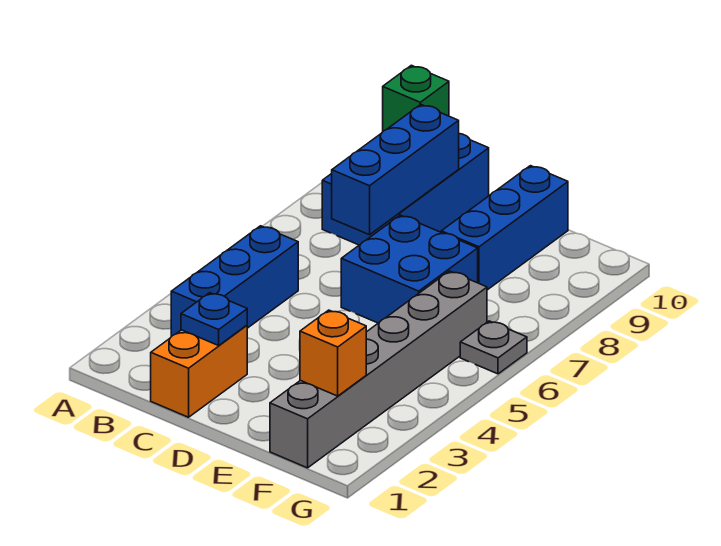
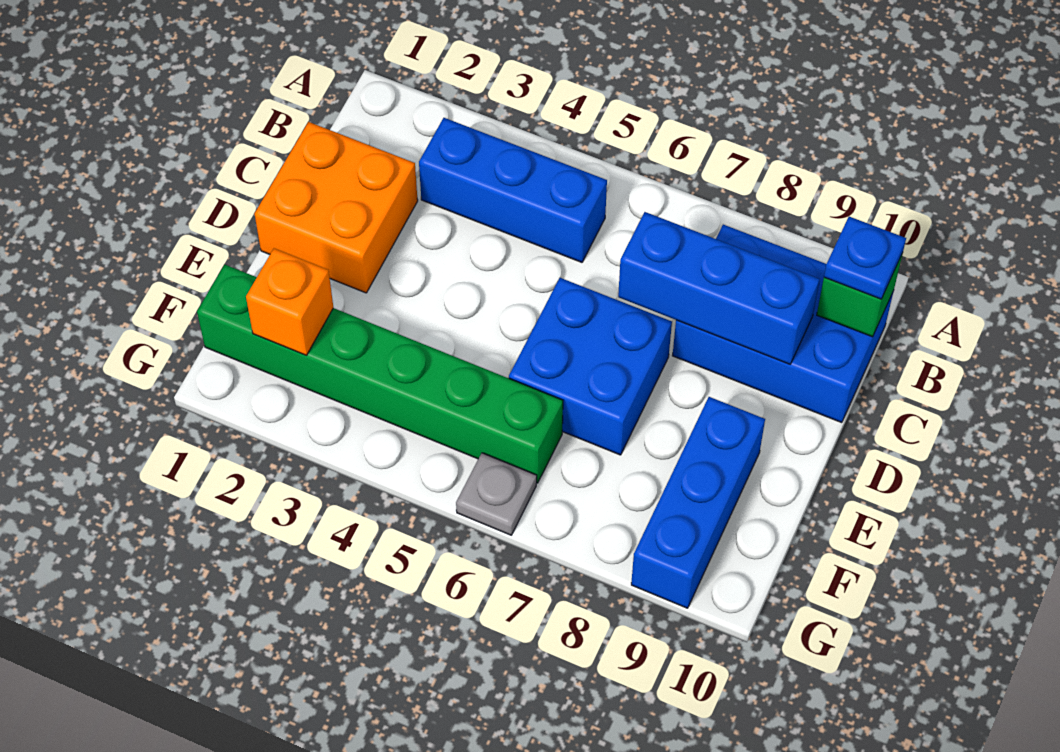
orange brick C1:C2 level 1 -> orange brick C1:D2 level 1
blue plate C2 level 2 -> blue plate B10 level 3
blue brick E8:E10 level 1 -> blue brick E9:G9 level 1
grey brick F1:F6 level 1 -> green brick F1:F6 level 1

